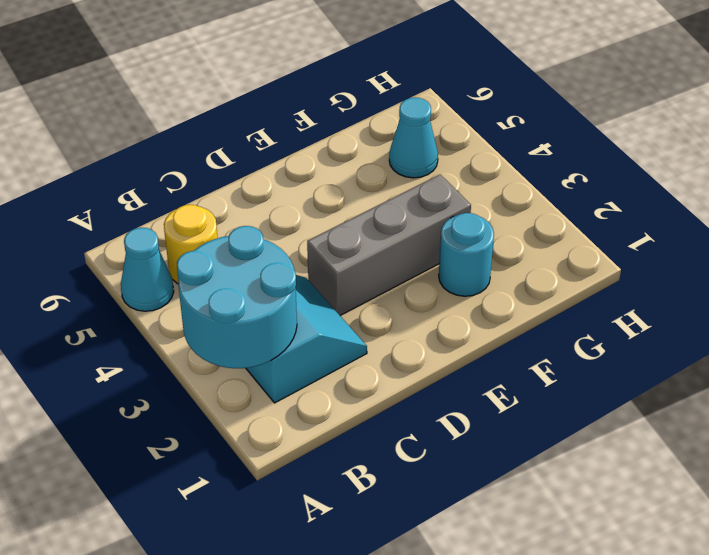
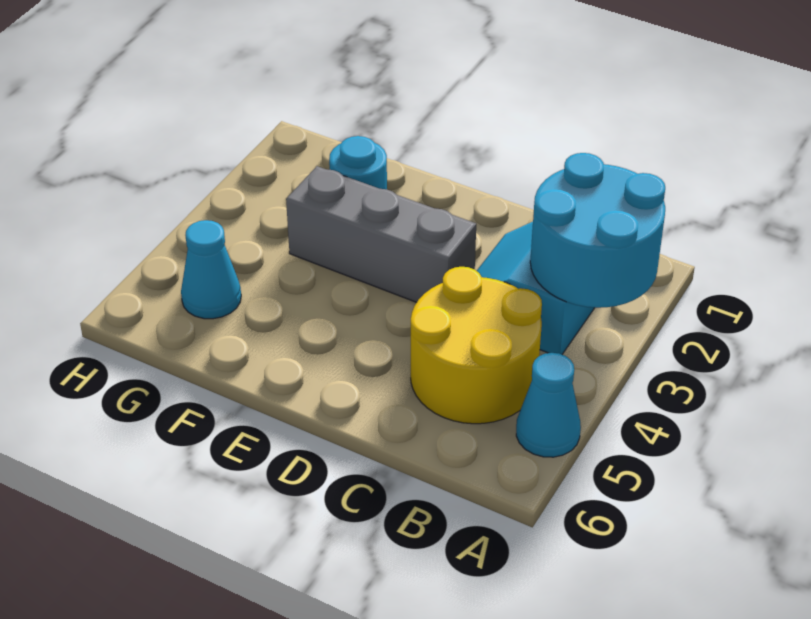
yellow round brick B5 level 1 -> yellow round brick B4:C5 level 1

